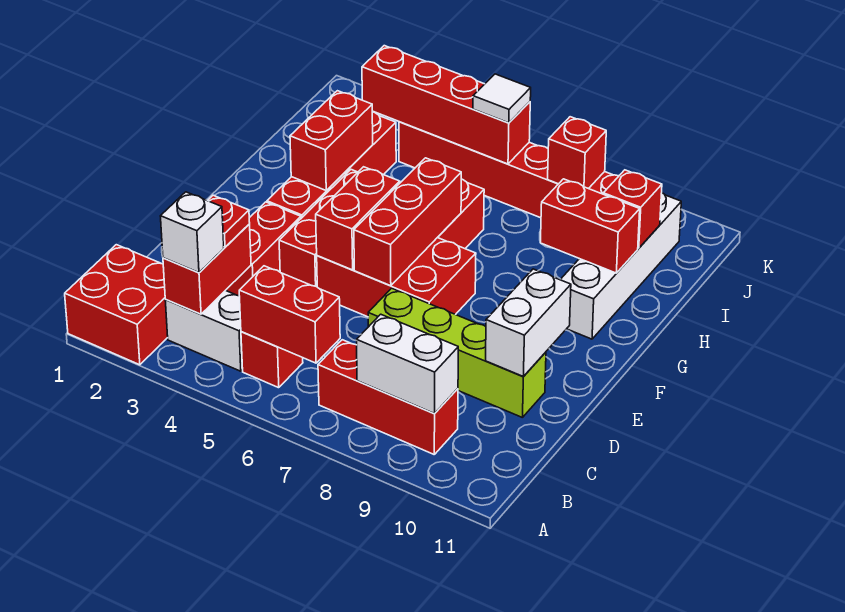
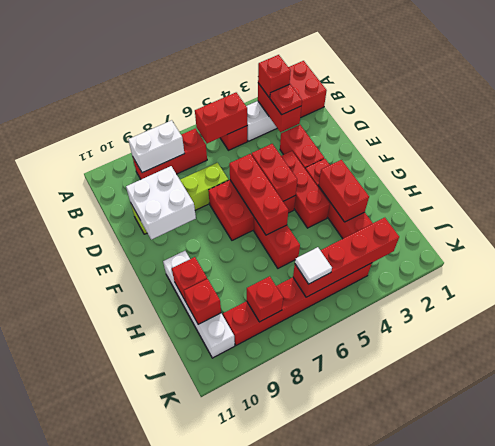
white brick B3 level 3 -> red brick B3 level 3
white brick D10:E10 level 2 -> white brick D9:E10 level 2
red brick H9:H10 level 2 -> red brick H10 level 2

